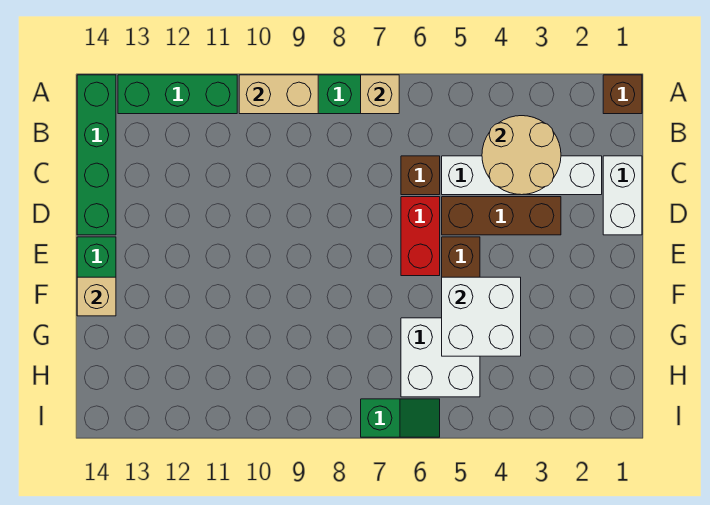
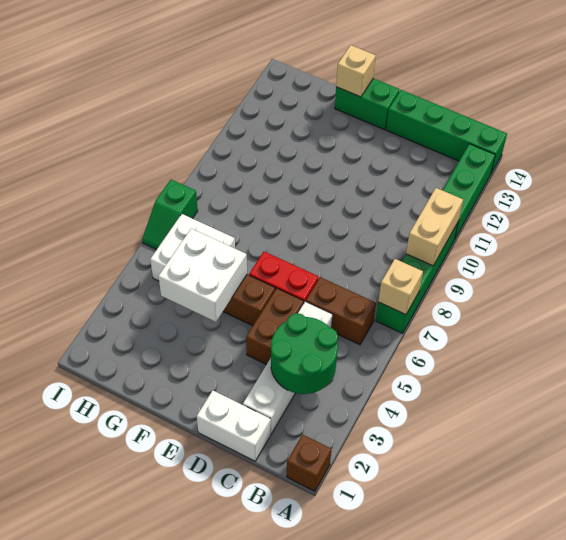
tan round brick B3:C4 level 2 -> green round brick B3:C4 level 2
brown brick C6 level 1 -> brown brick B6:C6 level 1
brown brick D3:D5 level 1 -> brown brick D4:D5 level 1

